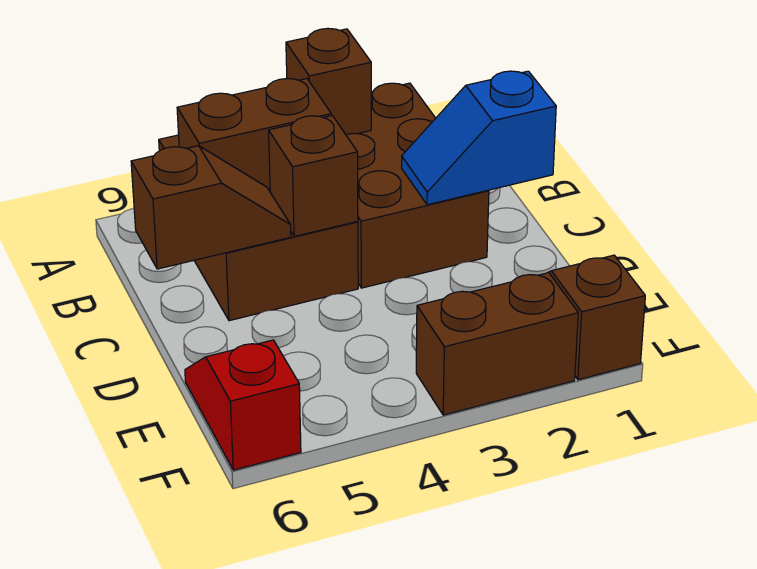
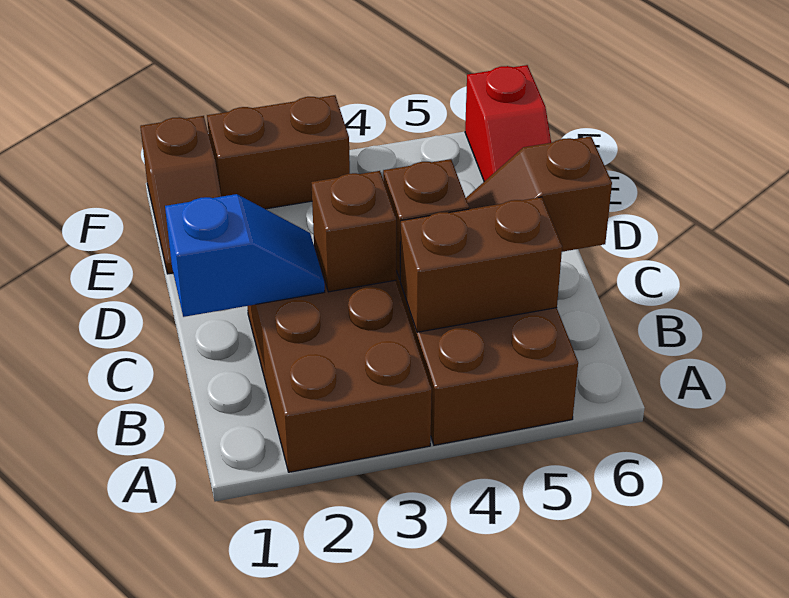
brown brick A3 level 2 -> brown brick C3 level 2

